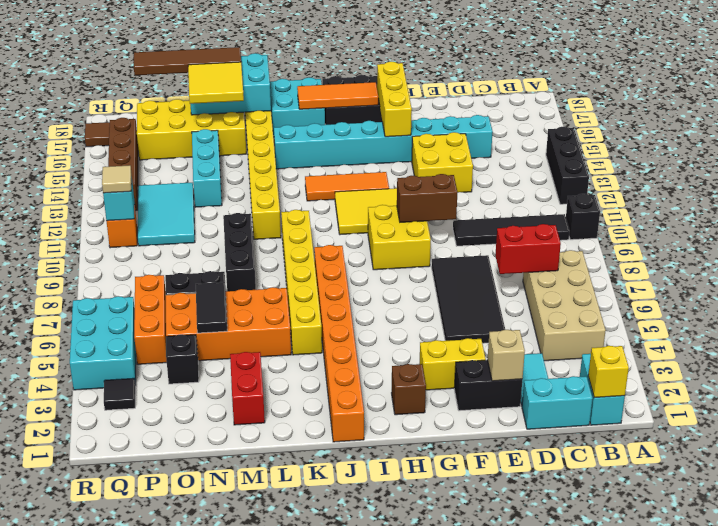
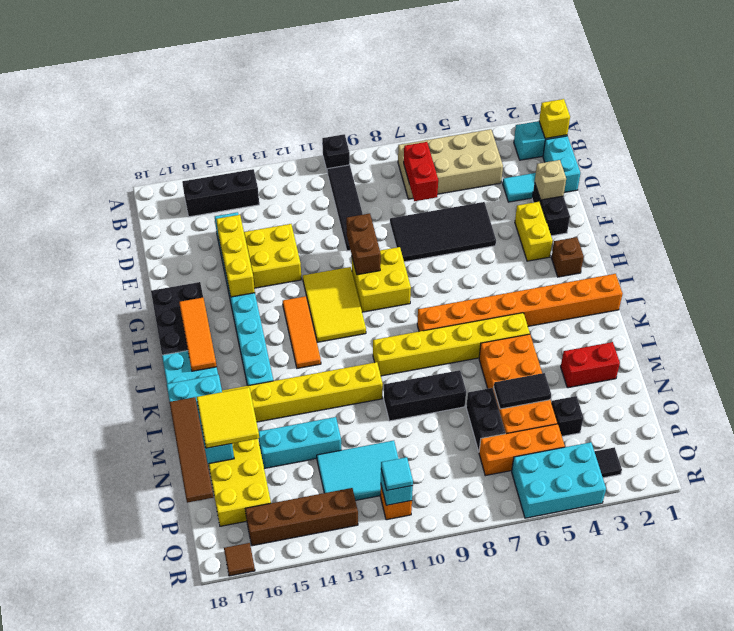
black brick A12:A14 level 1 -> black brick B14:B16 level 1
yellow brick G15:G17 level 2 -> yellow brick E15:G15 level 2
tan tile Q11 level 3 -> cyan tile Q11 level 3

